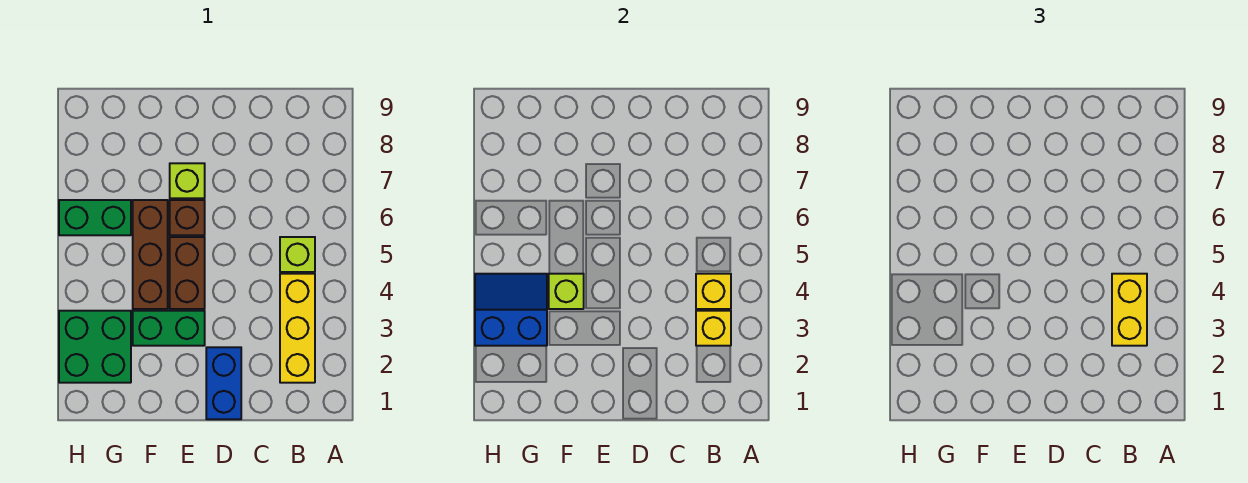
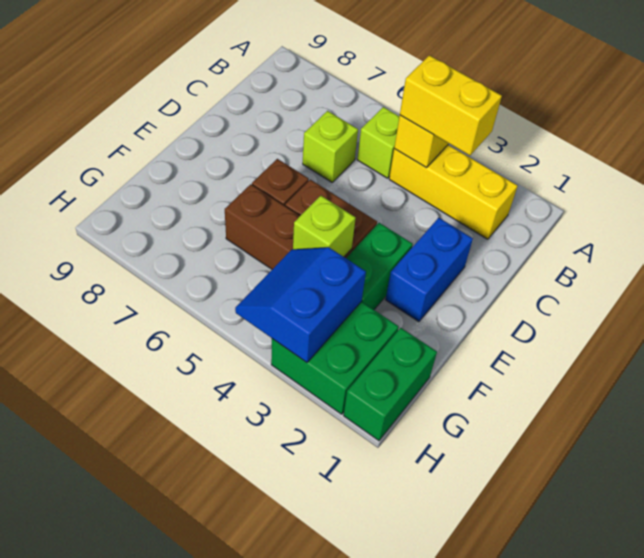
yellow brick B3 level 2 -> none
blue brick D1:D2 level 1 -> blue brick D2:E2 level 1
lime brick E7 level 1 -> lime brick C6 level 1
green brick G6:H6 level 1 -> green brick G1:H1 level 1

